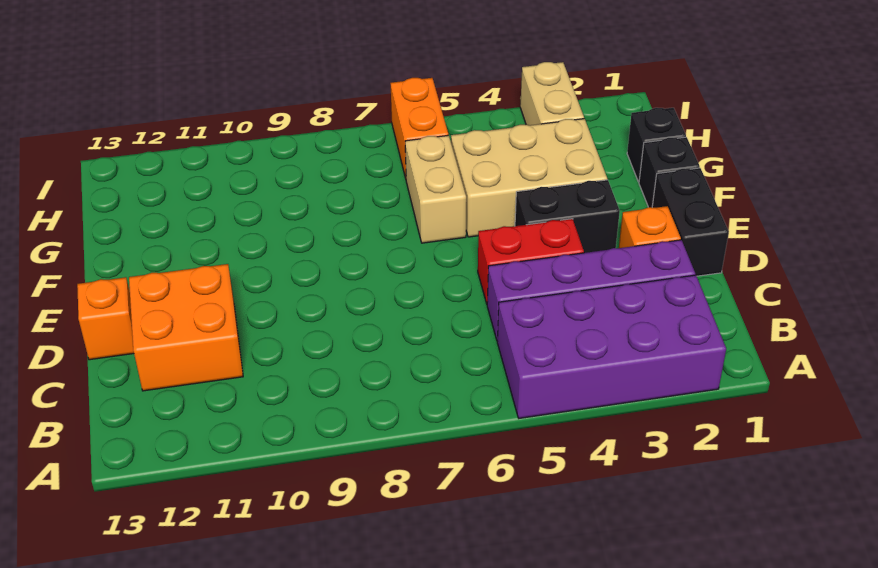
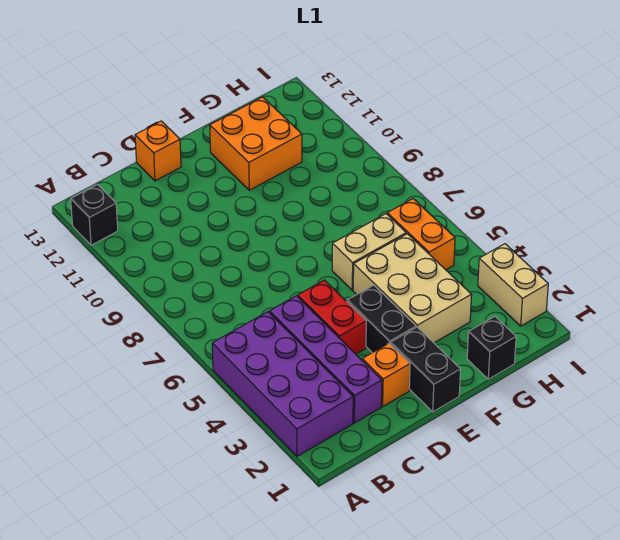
orange brick C11:D12 level 1 -> orange brick F11:G12 level 1
black brick D1:E1 level 1 -> black brick E1:E2 level 1
black brick F1 level 1 -> black brick A12 level 1
tan brick H3:I3 level 1 -> tan brick I2:I3 level 1
orange brick H6:I6 level 1 -> orange brick H5:H6 level 1

